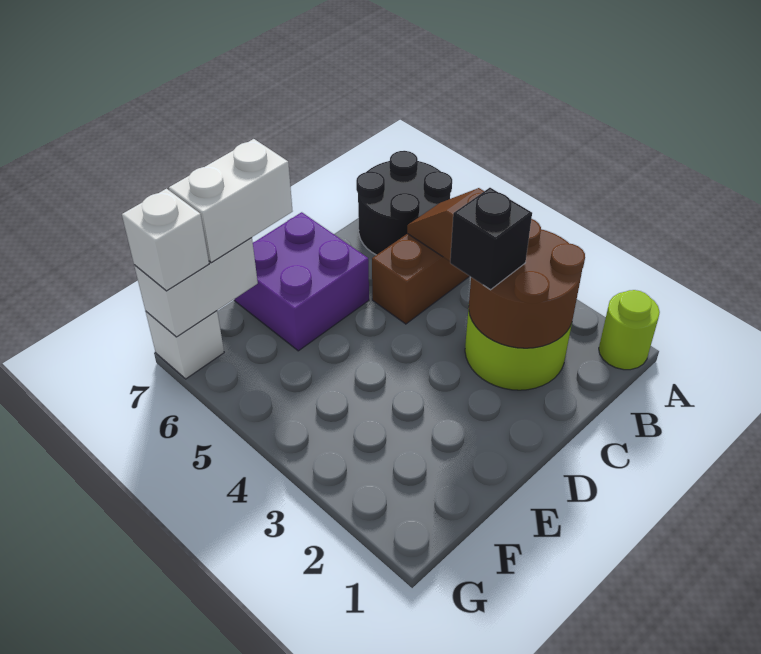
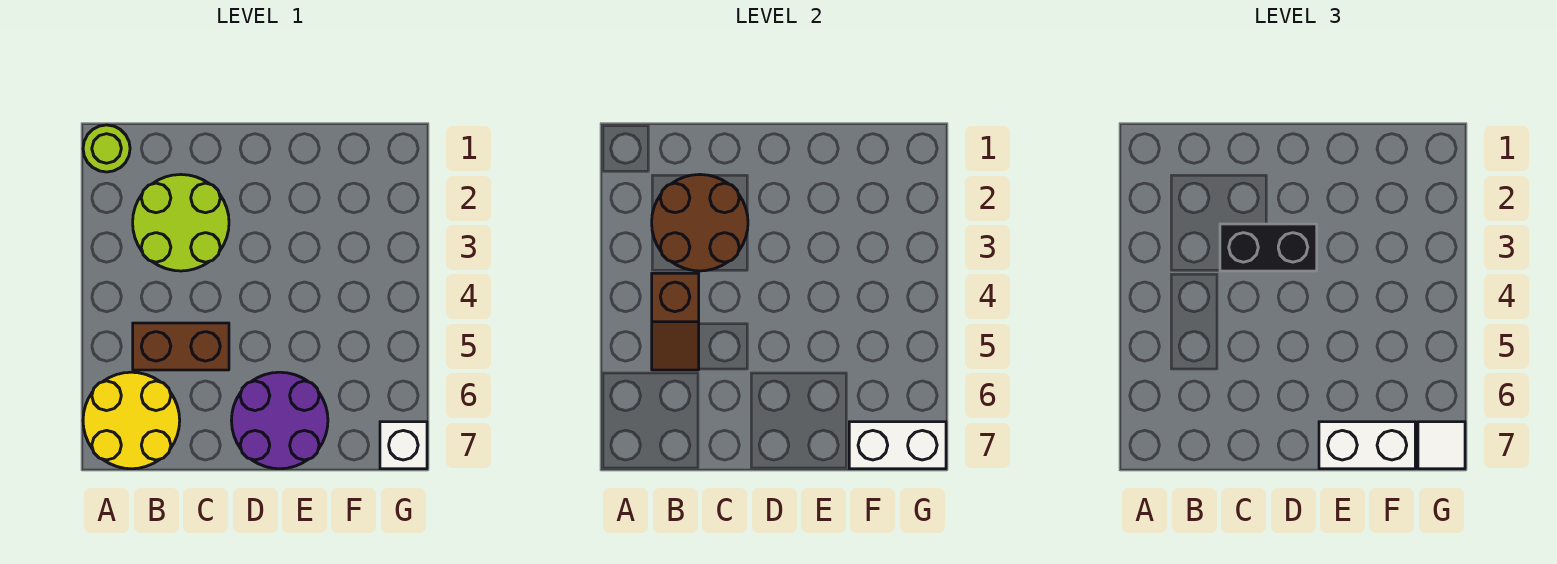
black round brick A6:B7 level 1 -> yellow round brick A6:B7 level 1
black brick C3 level 3 -> black brick C3:D3 level 3
purple brick D6:E7 level 1 -> purple round brick D6:E7 level 1
white brick G7 level 3 -> white tile G7 level 3

